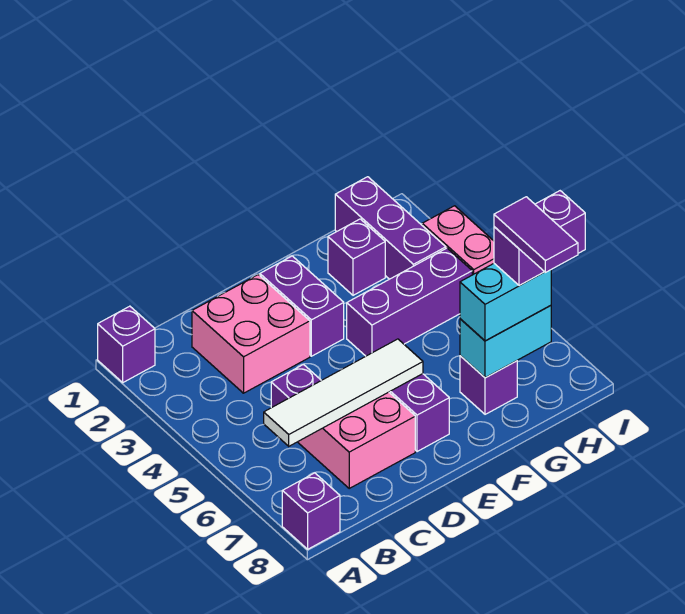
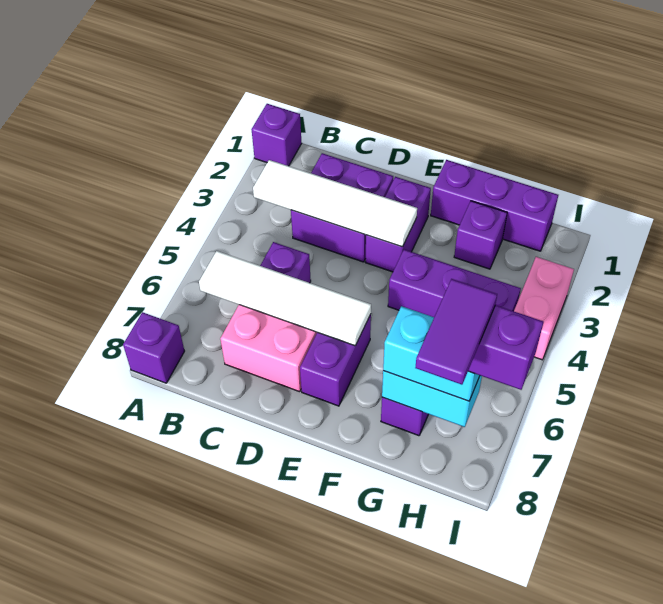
none -> white tile B3:E3 level 2
pink brick C2:D3 level 1 -> purple brick C2:D3 level 1
purple brick H1:H3 level 1 -> purple brick F1:H1 level 1

